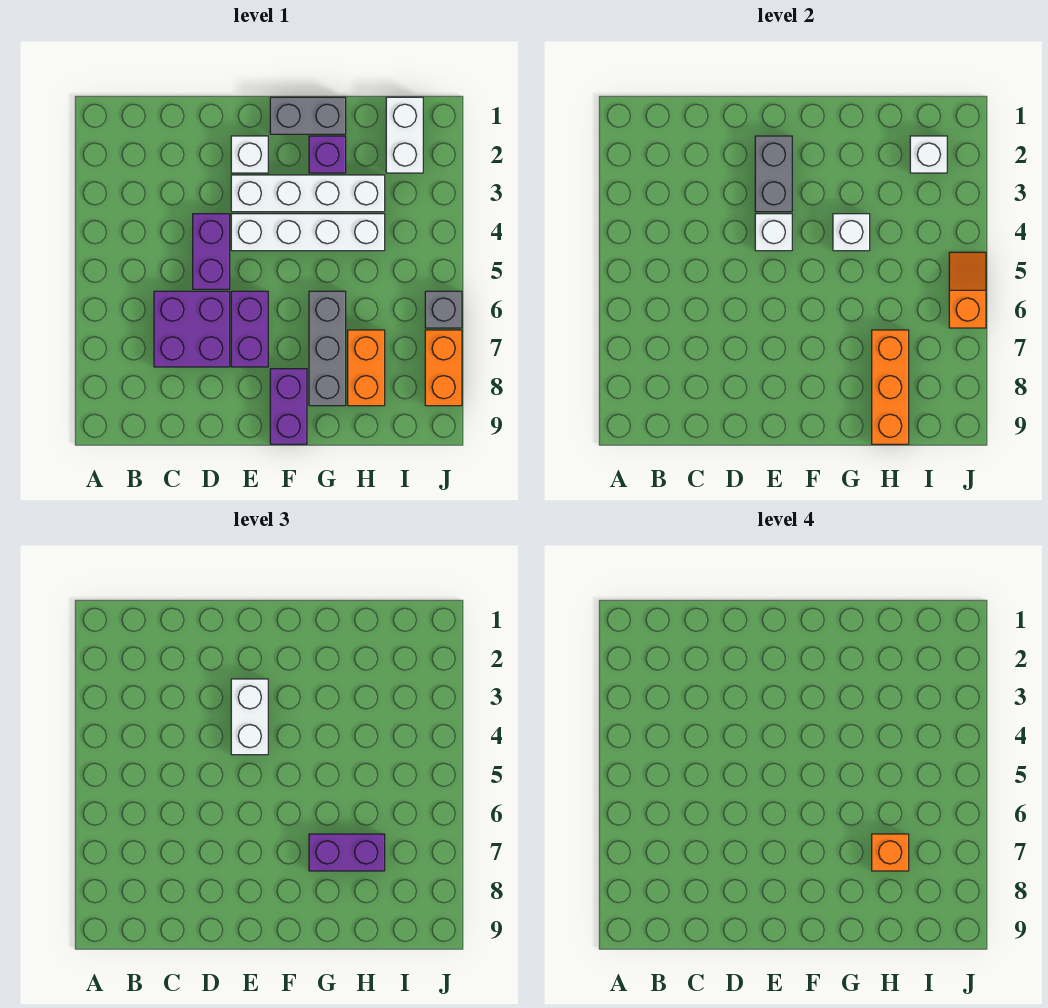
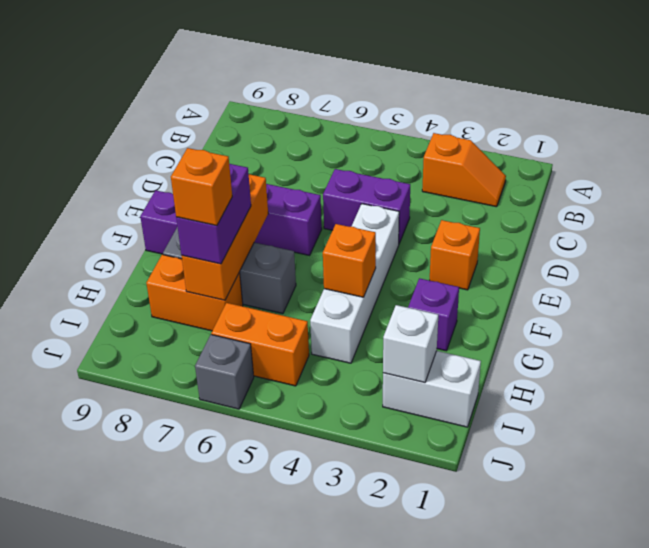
purple brick C6:D7 level 1 -> none
white brick E2 level 1 -> orange brick E2 level 1
grey brick E2:E3 level 2 -> none
white brick E3:H3 level 1 -> none
white brick E3:E4 level 3 -> none
white brick E4 level 2 -> none
grey brick F1:G1 level 1 -> none
white brick G4 level 2 -> orange brick G4 level 2
orange brick H7:H9 level 2 -> orange brick F7:H7 level 2
orange slope J5:J6 level 2 top 6 -> orange slope B2:B3 level 1 top 3
orange brick J7:J8 level 1 -> orange brick I5:I6 level 1

